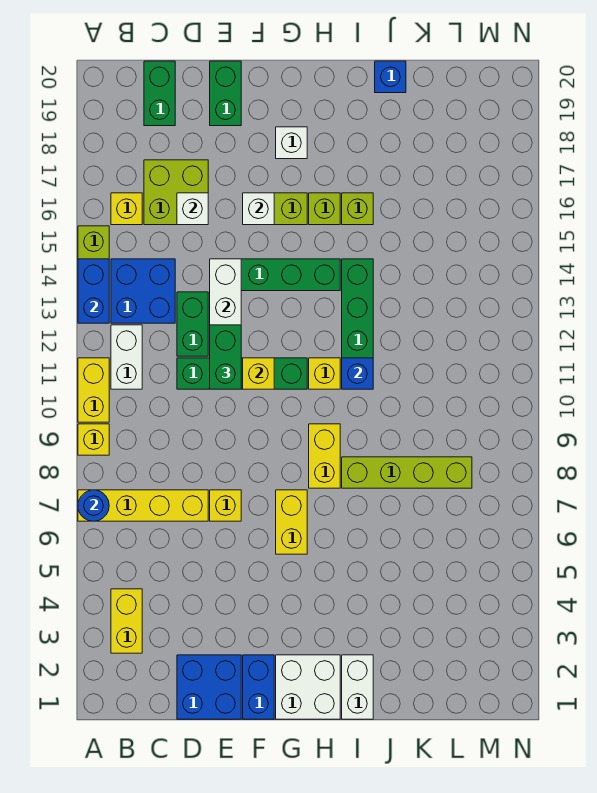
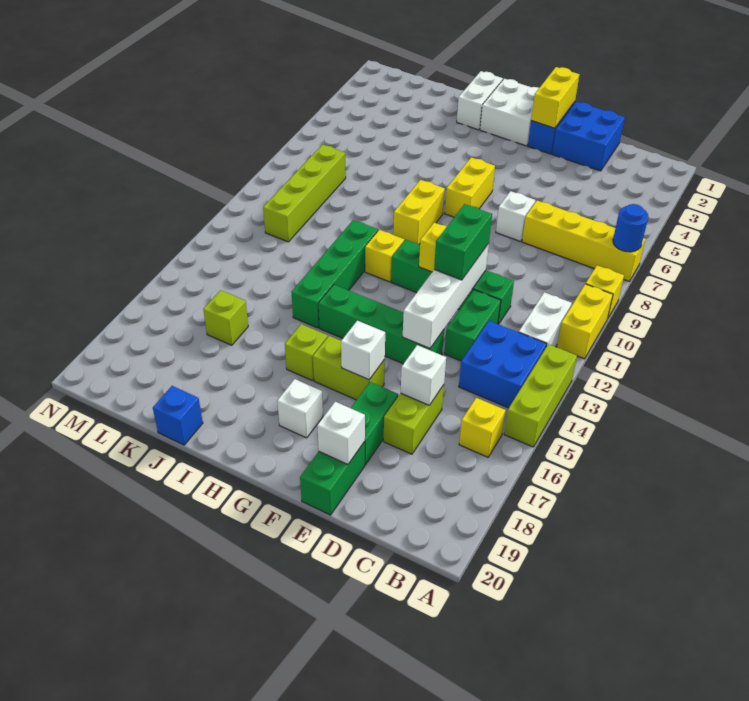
blue brick A13:A14 level 2 -> none
yellow brick B3:B4 level 1 -> yellow brick F1:F2 level 2
lime brick C16:D17 level 1 -> lime brick D16:D17 level 1
green brick C19:C20 level 1 -> green brick E17:E18 level 1
yellow brick E7 level 1 -> white brick E7 level 1
none -> white brick E19 level 2
lime brick I8:L8 level 1 -> lime brick L8:L11 level 1
blue brick I11 level 2 -> none
lime brick I16 level 1 -> lime brick K16 level 1

